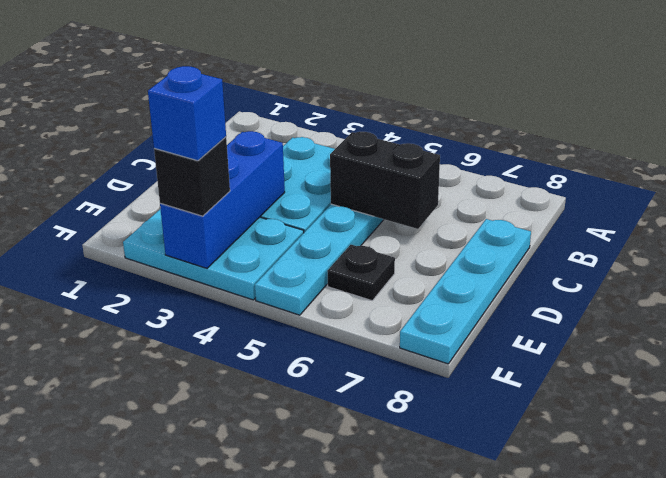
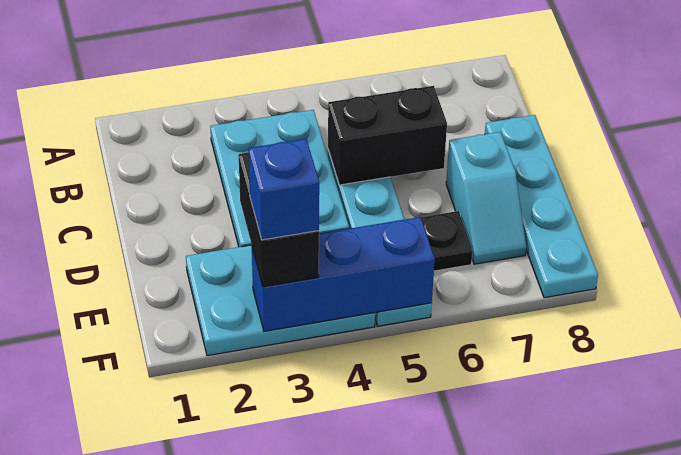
blue brick D3:F3 level 2 -> blue brick F3:F5 level 2
none -> cyan slope D7:E7 level 1 top D
black brick F3 level 3 -> black brick E3:F3 level 3

